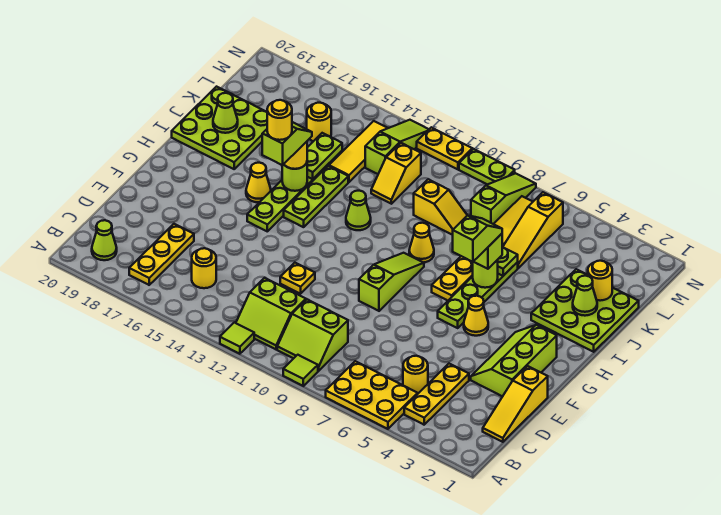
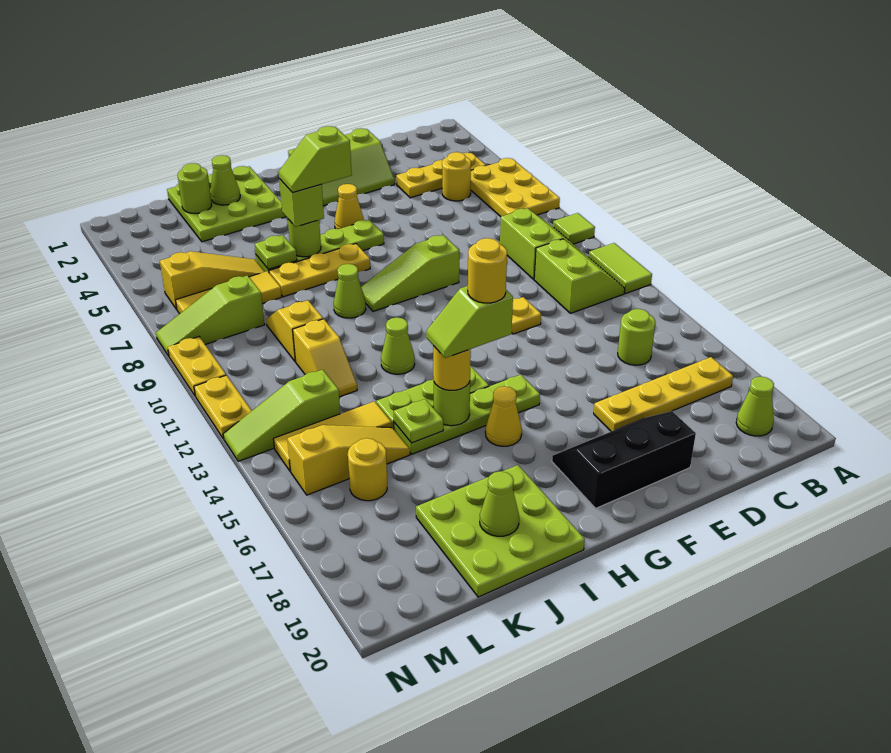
lime tile A12 level 1 -> lime tile A11:A12 level 1
yellow plate B17:D17 level 1 -> yellow plate B17:E17 level 1
yellow slope C1:E1 level 1 top E -> yellow slope K15:M15 level 1 top M
yellow round brick C15 level 1 -> lime round brick C15 level 1
none -> black slope E18:G19 level 1 top 19
yellow cone I9 level 1 -> lime cone I9 level 1
lime plate J15:K15 level 2 -> lime plate J15 level 2
yellow round brick K2 level 2 -> lime round brick K2 level 2
yellow slope K12:L12 level 1 top L -> yellow slope K11:K12 level 1 top 11
lime plate N9:N10 level 1 -> yellow plate N9:N10 level 1

